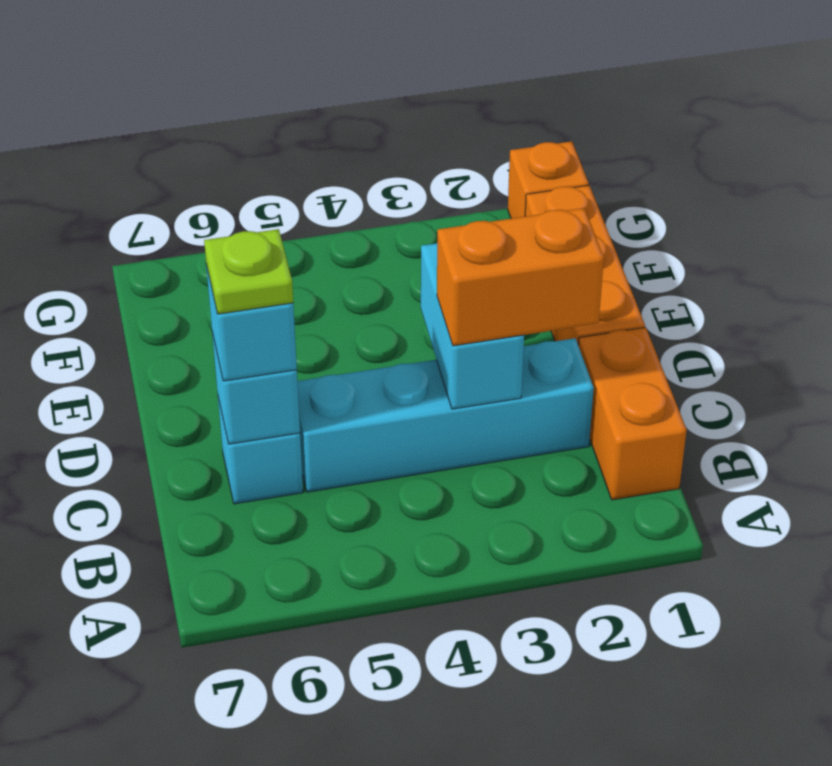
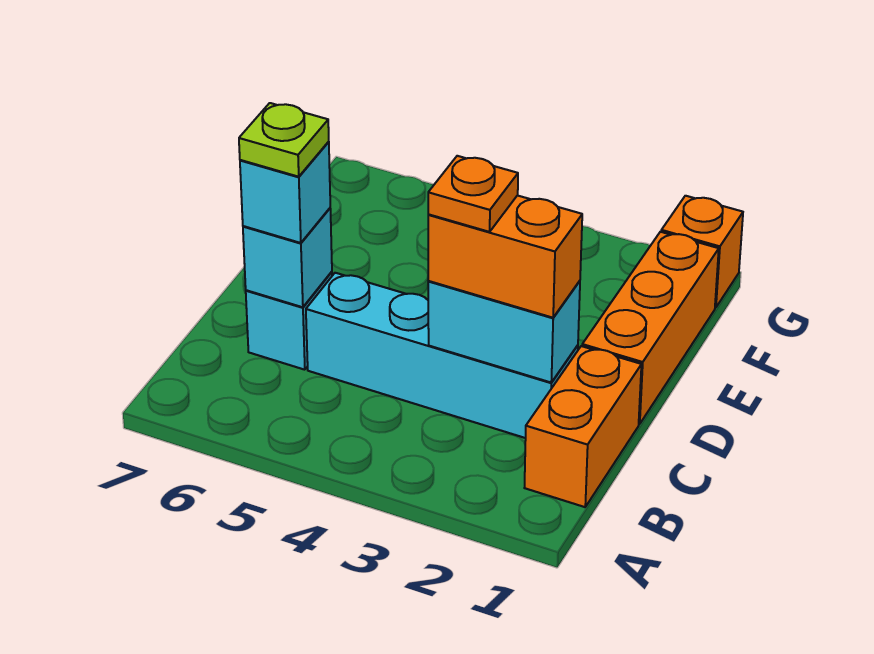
cyan brick C3:D3 level 2 -> cyan brick C2:C3 level 2
none -> orange plate C3 level 4

